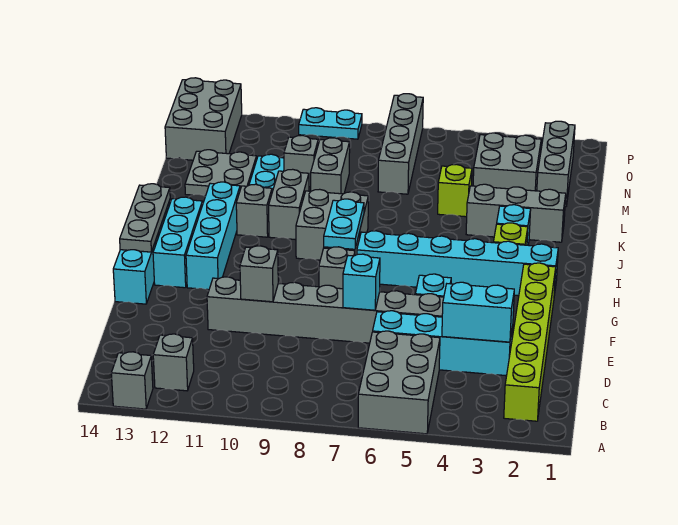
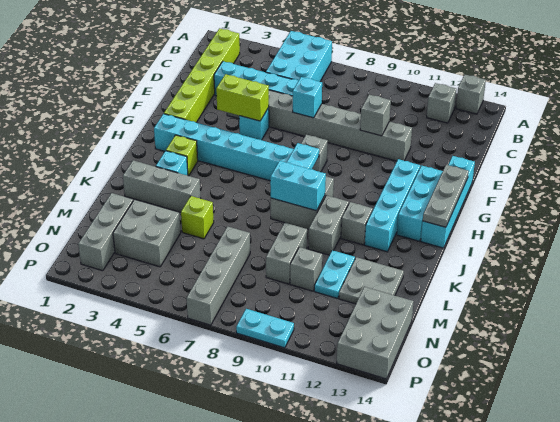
grey brick A5:C6 level 1 -> cyan brick A5:C6 level 1
cyan brick D3:D4 level 2 -> cyan brick J8:J9 level 2
none -> lime brick F4:F5 level 2

